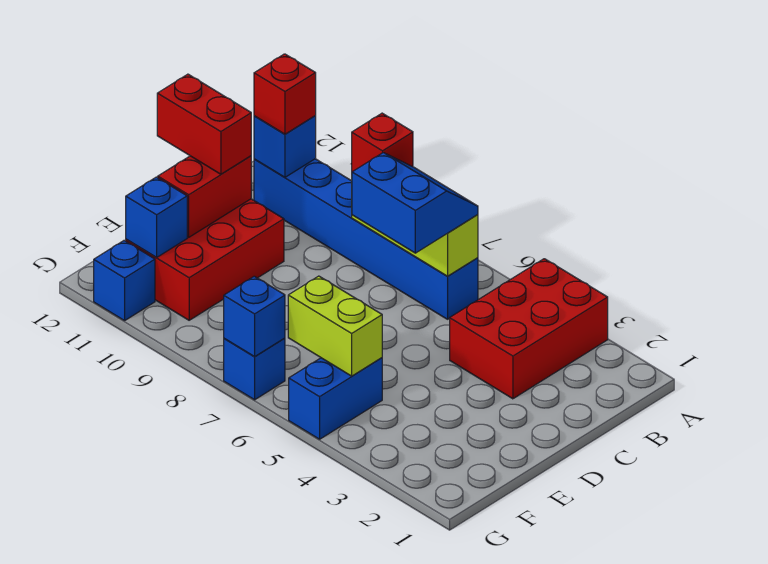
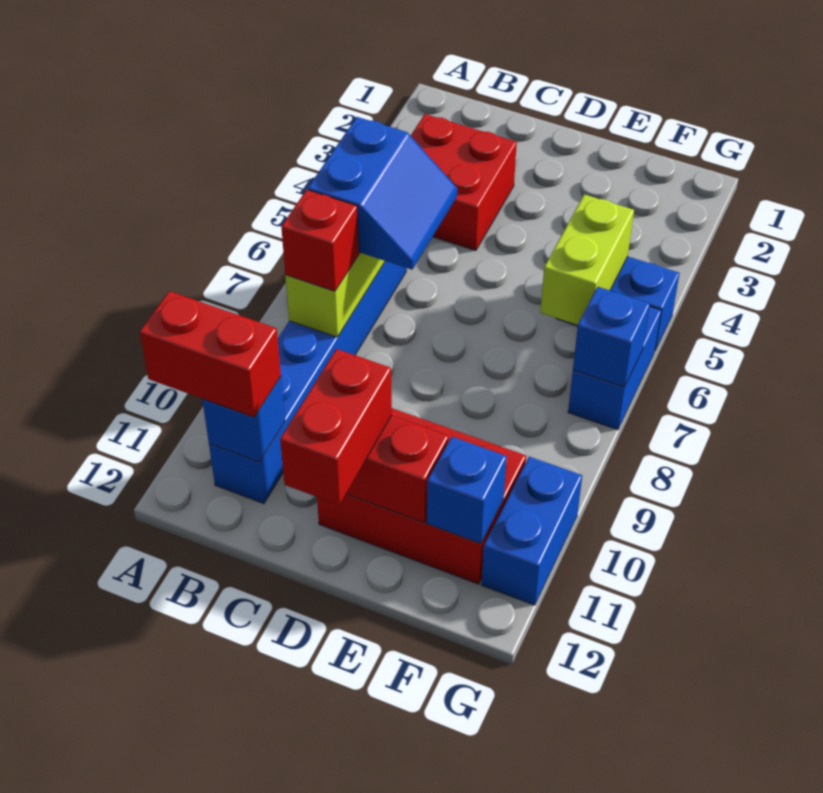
red brick A3:C4 level 1 -> red brick B3:C4 level 1
blue slope B6:C7 level 3 top C -> blue slope B6:C7 level 3 top B
red brick B11 level 3 -> red brick A11:B11 level 3
blue brick G7 level 1 -> blue brick G6:G7 level 1
blue brick G11 level 1 -> blue brick G10:G11 level 1

